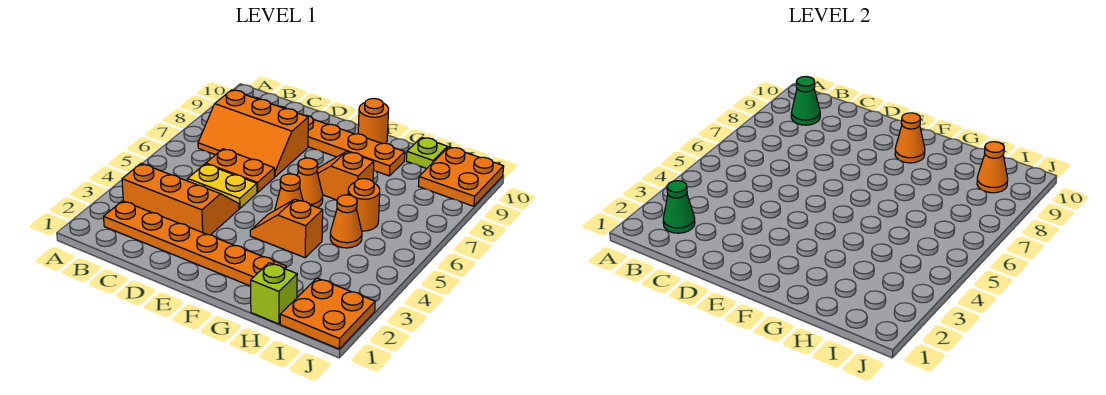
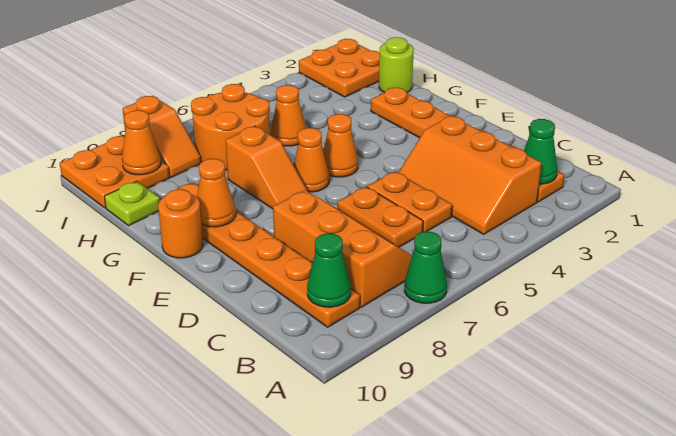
none -> green cone A7 level 1
yellow plate C5:D5 level 1 -> orange plate C5:D5 level 1
orange slope F4:G4 level 1 top G -> orange slope I8:J8 level 1 top J
lime brick H1 level 1 -> lime round brick H1 level 1
orange round brick H6 level 1 -> orange round brick H6:I7 level 1

